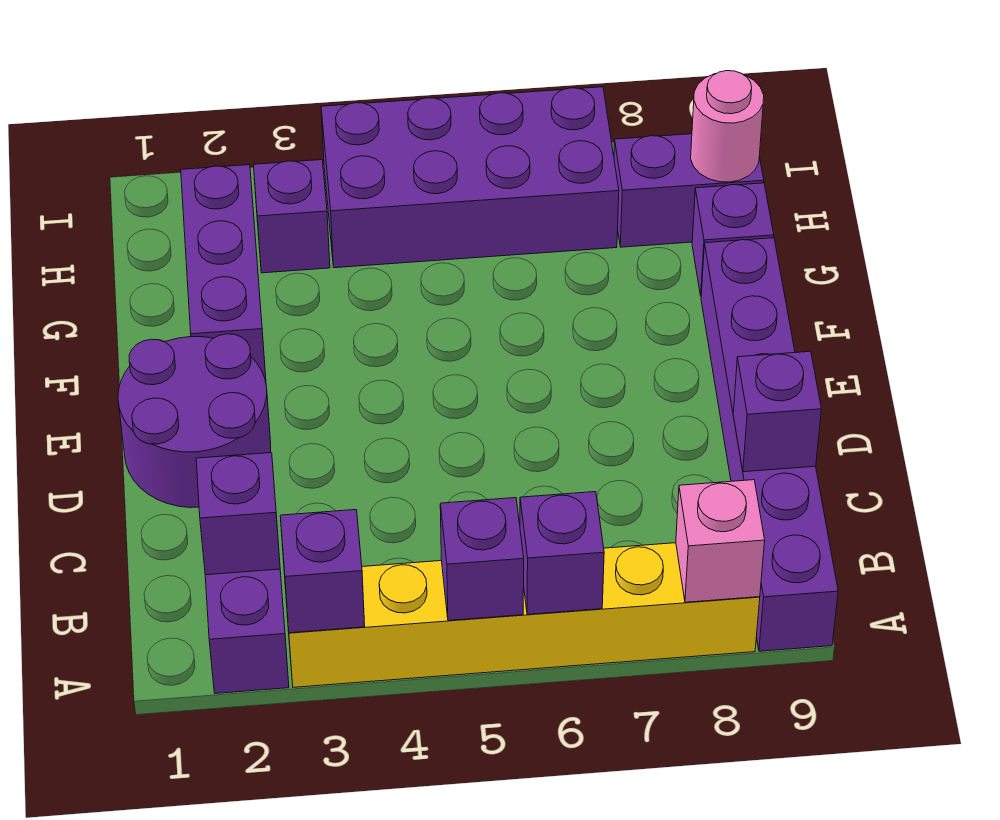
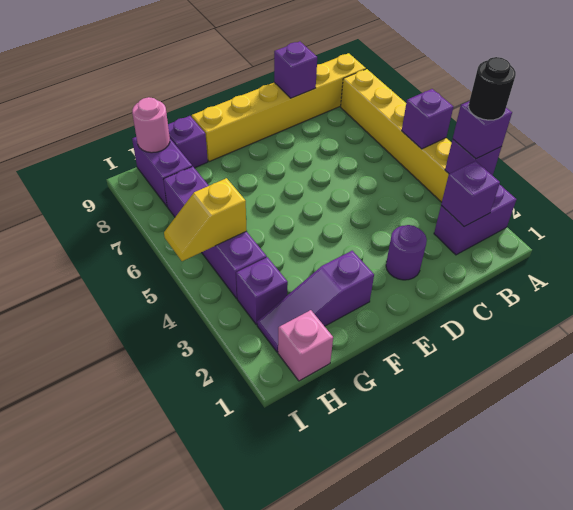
none -> black round brick A3 level 4
purple brick A6 level 2 -> purple brick A3 level 3
pink brick A8 level 2 -> pink brick H1 level 1
purple brick A9:F9 level 1 -> yellow brick A9:F9 level 1
purple round brick D1:E2 level 1 -> purple round brick D2 level 1
purple brick F2:H2 level 1 -> purple slope F2:H2 level 1 top F
purple brick H4:I7 level 1 -> purple brick H4:H7 level 1
none -> yellow slope H5:I5 level 2 top H

